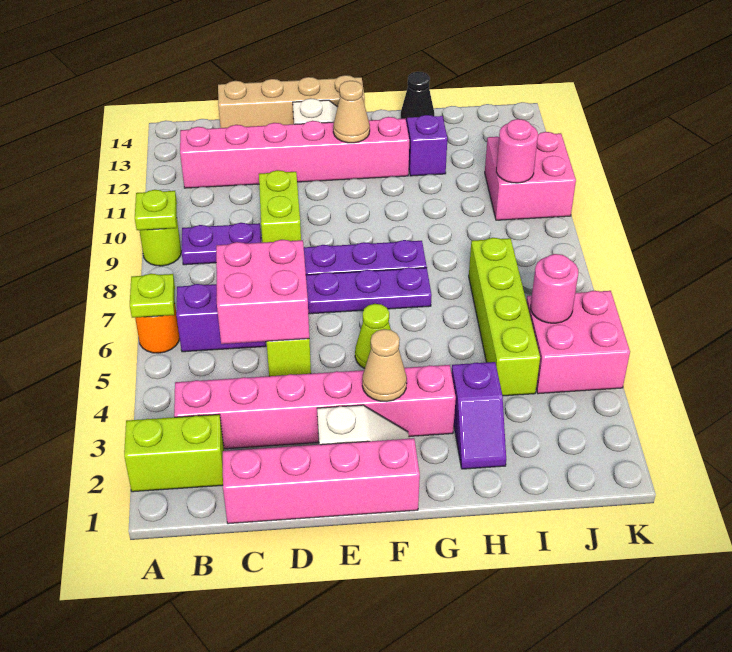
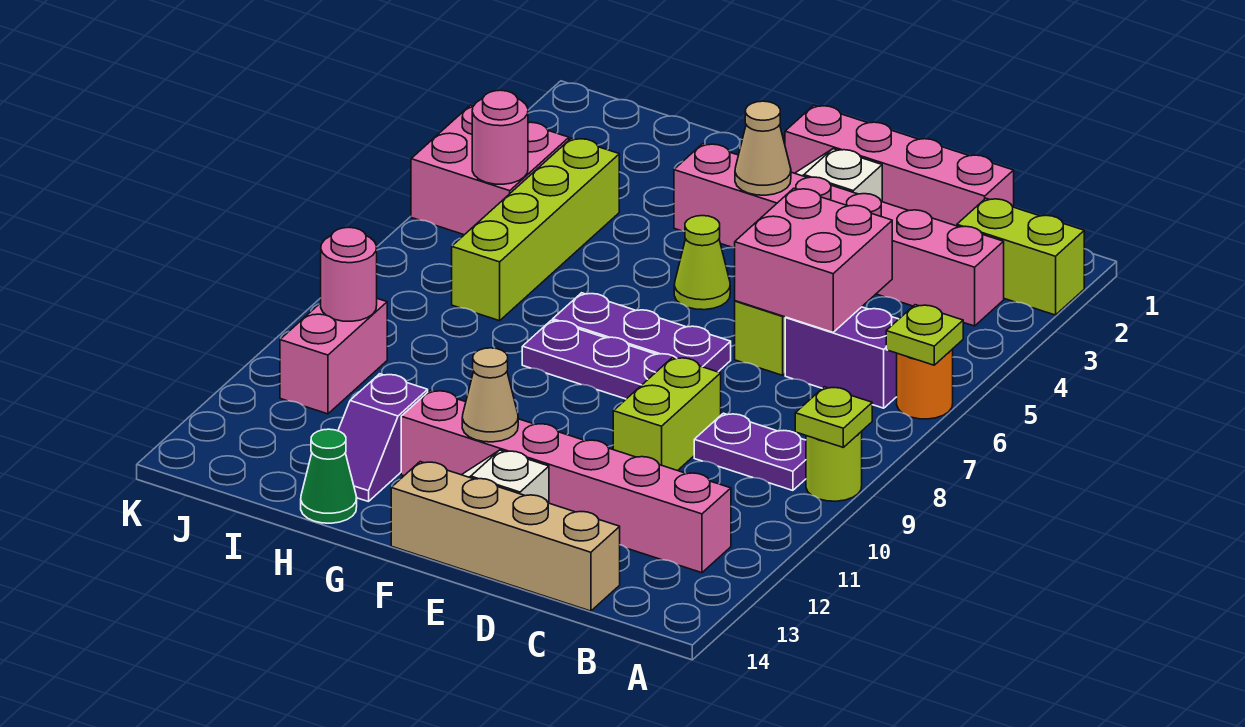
purple slope H2:H3 level 1 top 3 -> none
black cone H14 level 1 -> green cone H14 level 1
pink brick J10:K11 level 1 -> pink brick J10:J11 level 1

